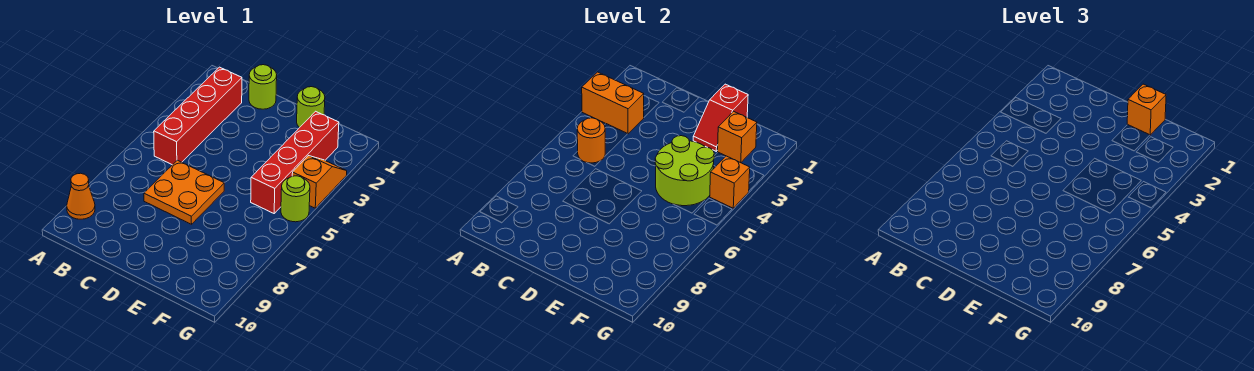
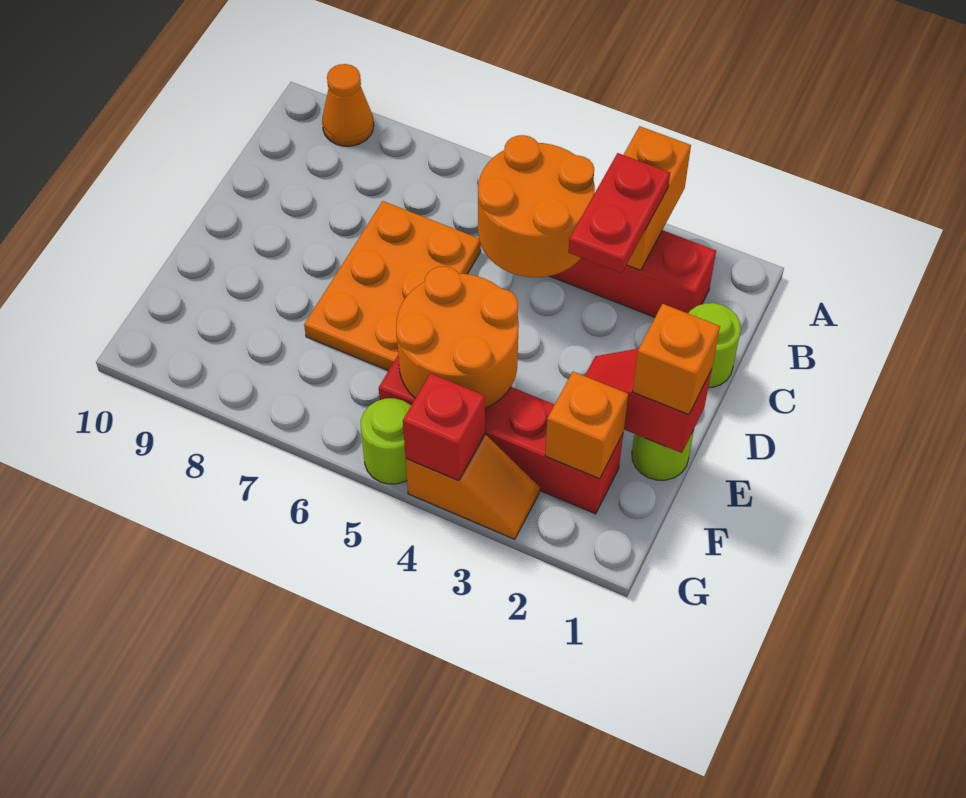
none -> red plate B3:C3 level 3
orange round brick B5 level 2 -> orange round brick B4:C5 level 2
orange plate C6:D7 level 1 -> orange plate C6:E7 level 1
lime round brick E4:F5 level 2 -> orange round brick E4:F5 level 2
orange brick G4 level 2 -> red brick G4 level 2

